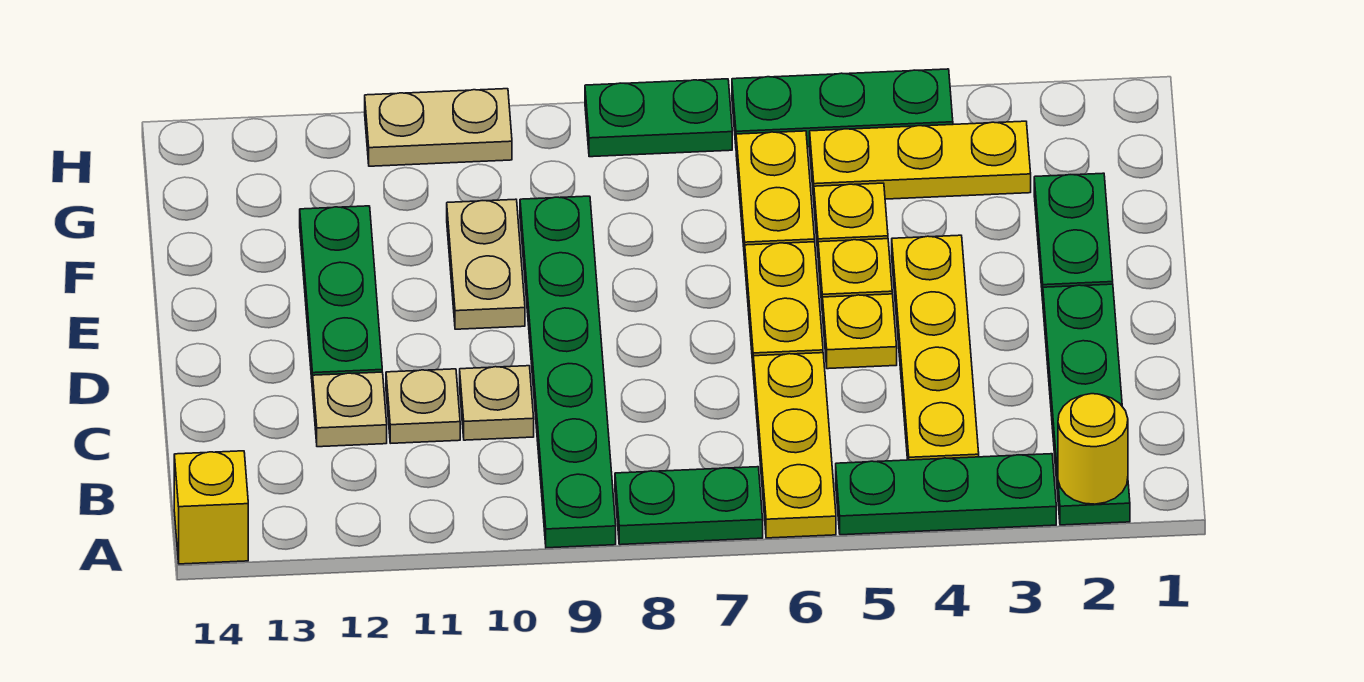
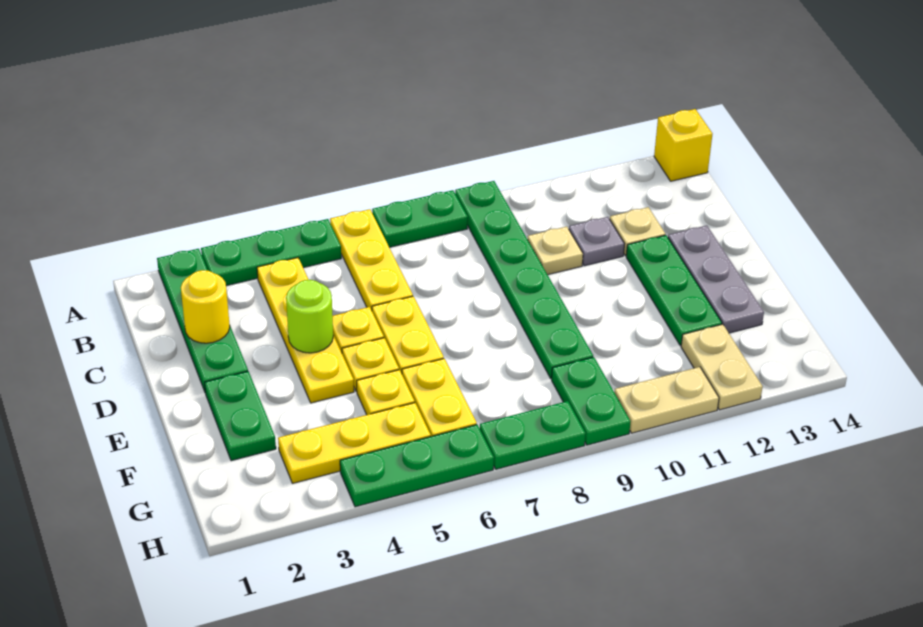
yellow round brick A2 level 2 -> yellow round brick C2 level 2
tan plate C11 level 1 -> grey plate C11 level 1
none -> lime round brick D4 level 2
none -> grey plate D13:F13 level 1
tan plate E10:F10 level 1 -> tan plate G12:H12 level 1
none -> green plate G9:H9 level 1

